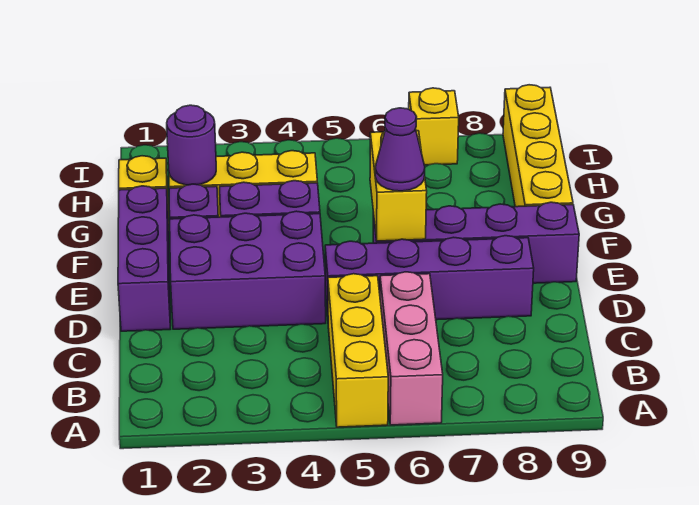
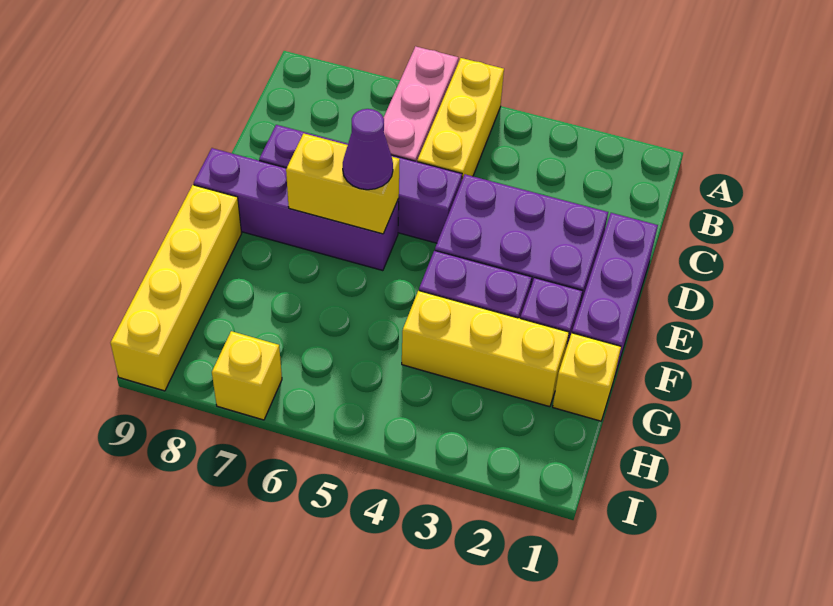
yellow brick E6:F6 level 2 -> yellow brick E6:E7 level 2
purple round brick G2 level 2 -> none

